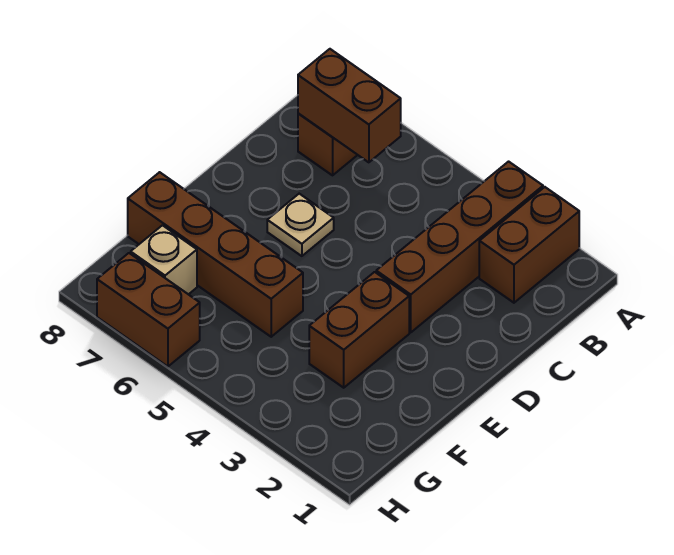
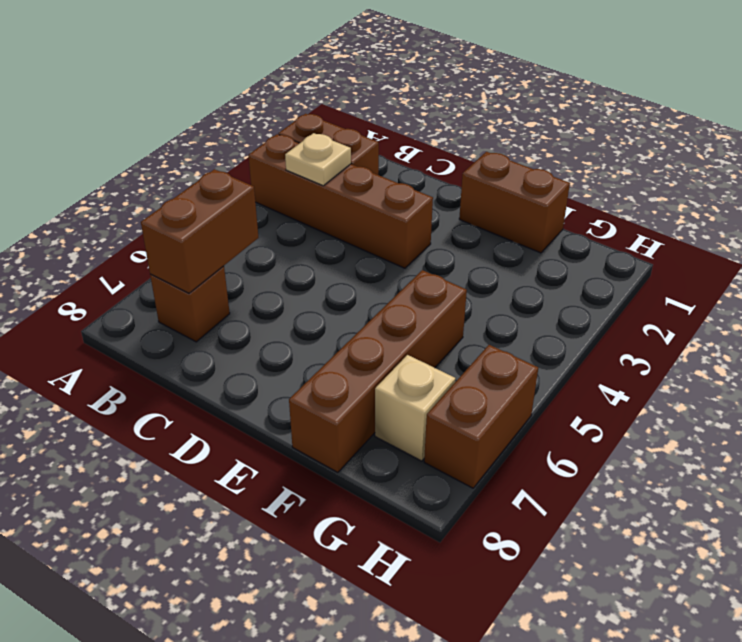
tan plate D6 level 1 -> tan plate B3 level 2
brown brick E3:F3 level 1 -> brown brick E1:F1 level 1

